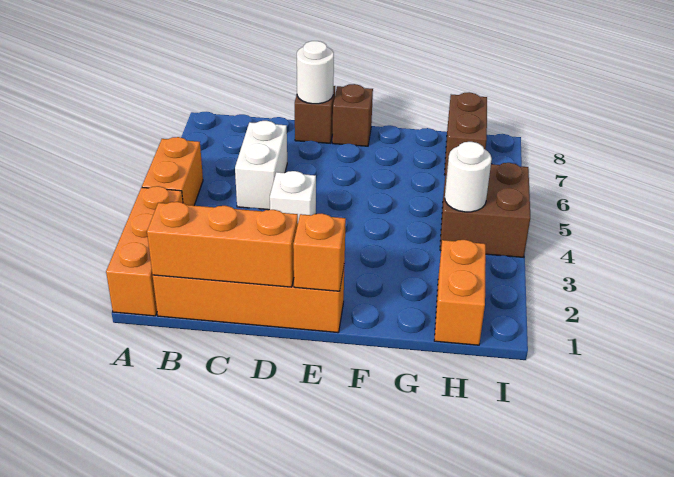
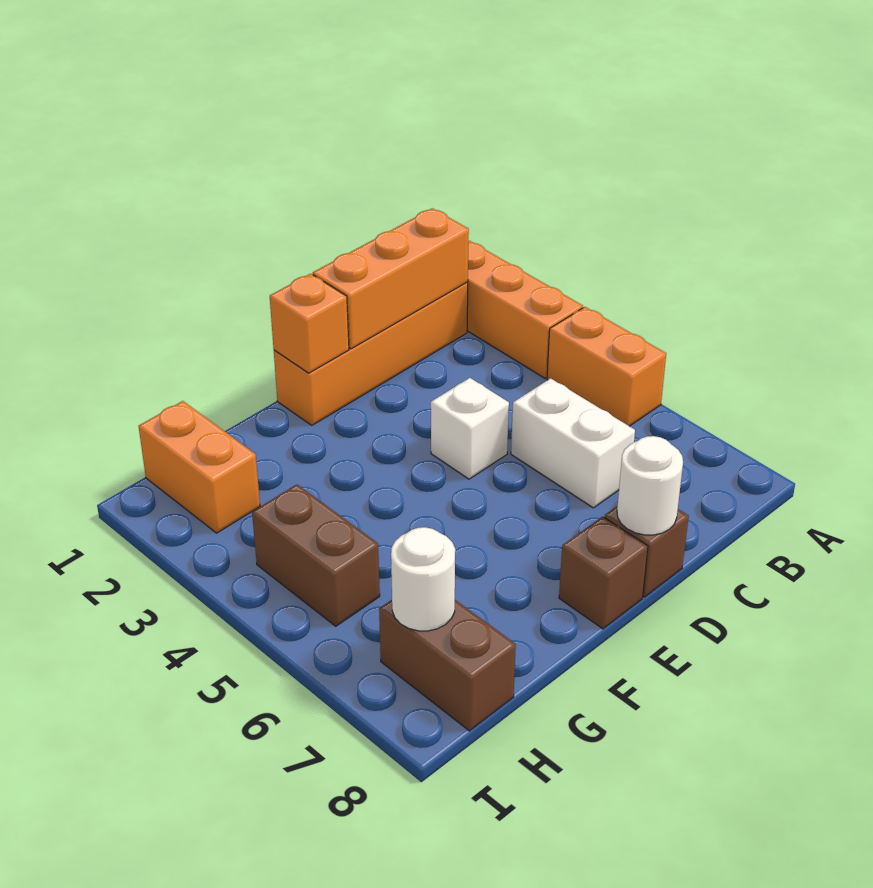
brown brick H4:I5 level 1 -> brown brick H4:H5 level 1
white round brick H4 level 2 -> white round brick H7 level 2

